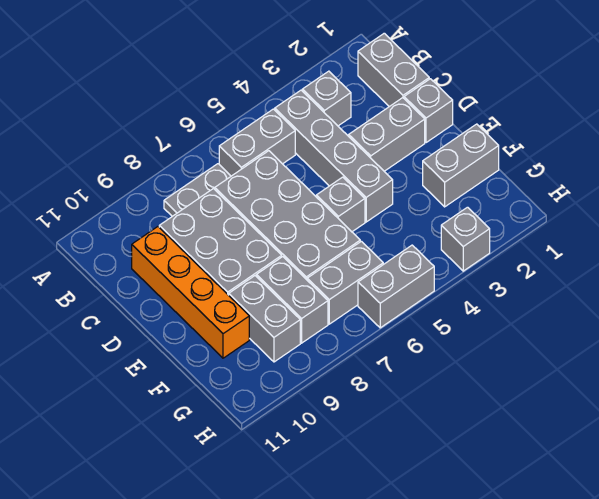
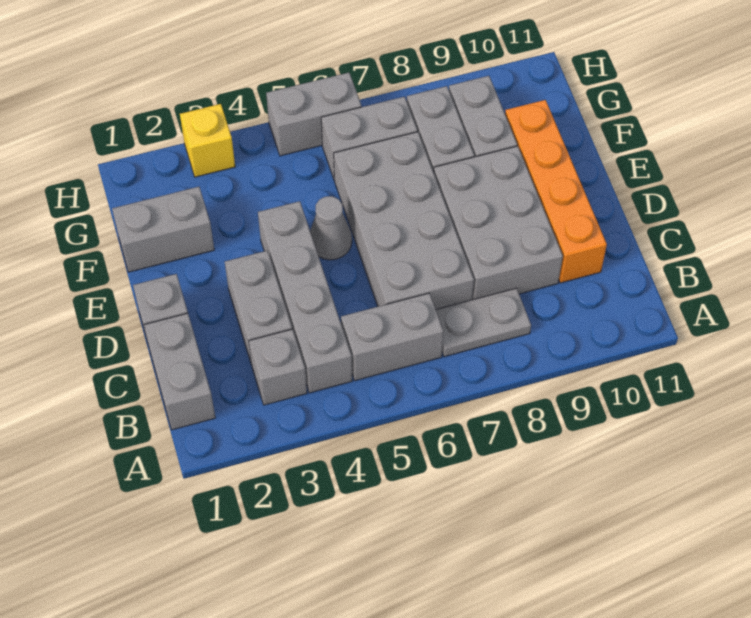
grey brick D2:D3 level 1 -> grey brick C3:D3 level 1
grey brick E5 level 1 -> grey cone E5 level 1
grey brick H3 level 1 -> yellow brick H3 level 1

